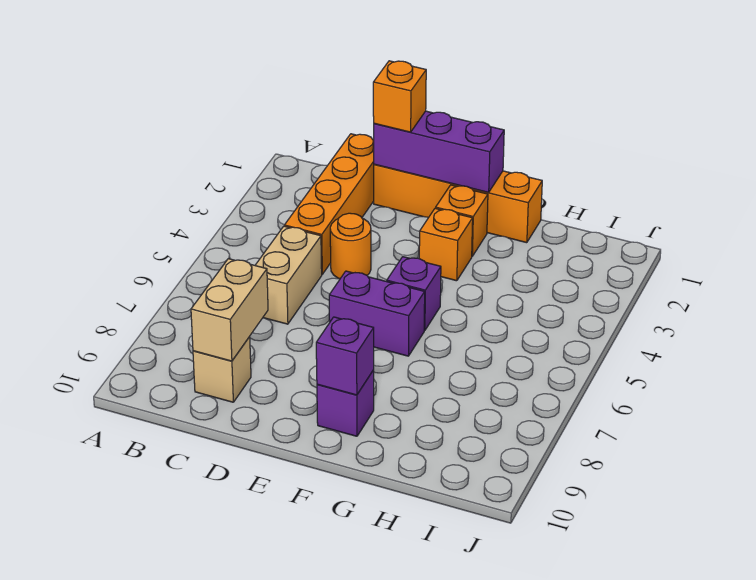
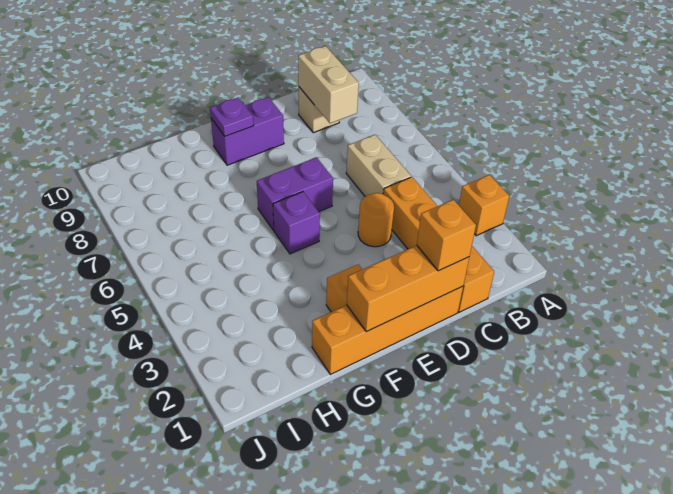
purple brick D1:F1 level 2 -> orange brick D1:F1 level 2
orange brick F3 level 1 -> orange brick A3 level 1
purple brick F9 level 1 -> purple brick E9:F9 level 1
purple brick F9 level 2 -> purple plate F9 level 2

